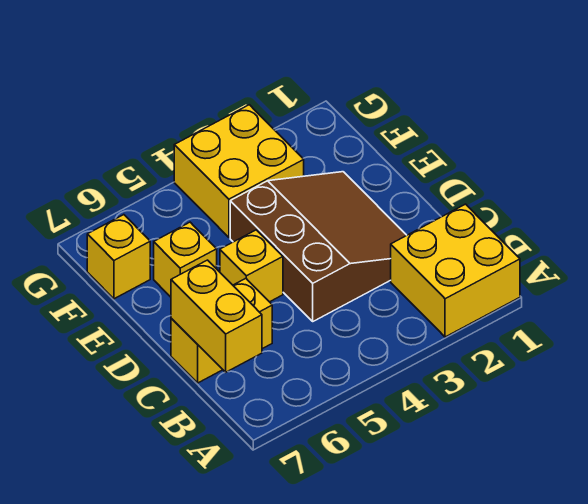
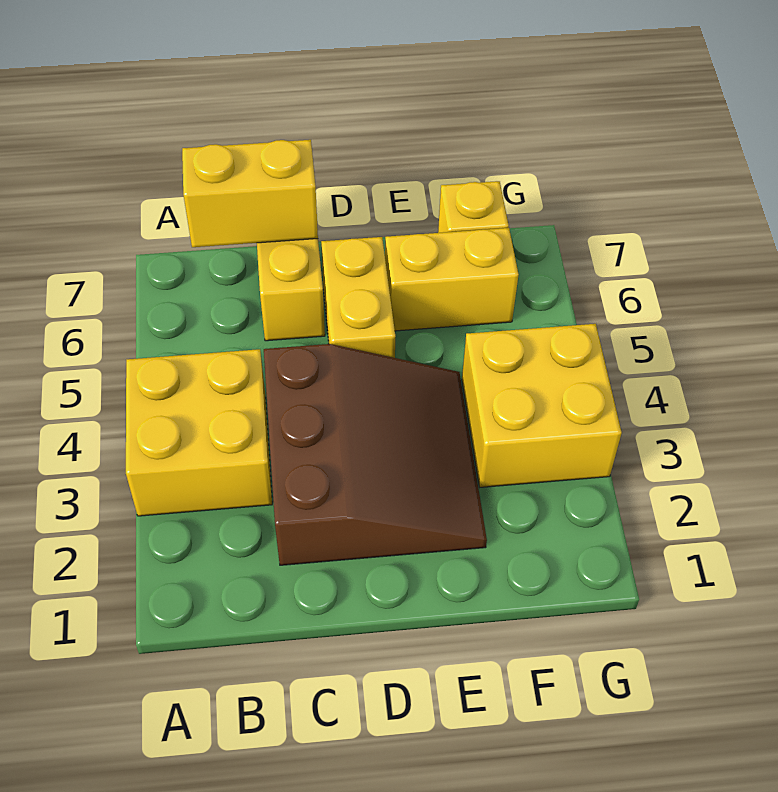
yellow brick A1:B2 level 1 -> yellow brick A3:B4 level 1
brown slope C2:E4 level 1 top 4 -> brown slope C2:E4 level 1 top C
yellow brick D5 level 1 -> yellow brick D5:D6 level 1
yellow brick E6 level 1 -> yellow brick E6:F6 level 1

